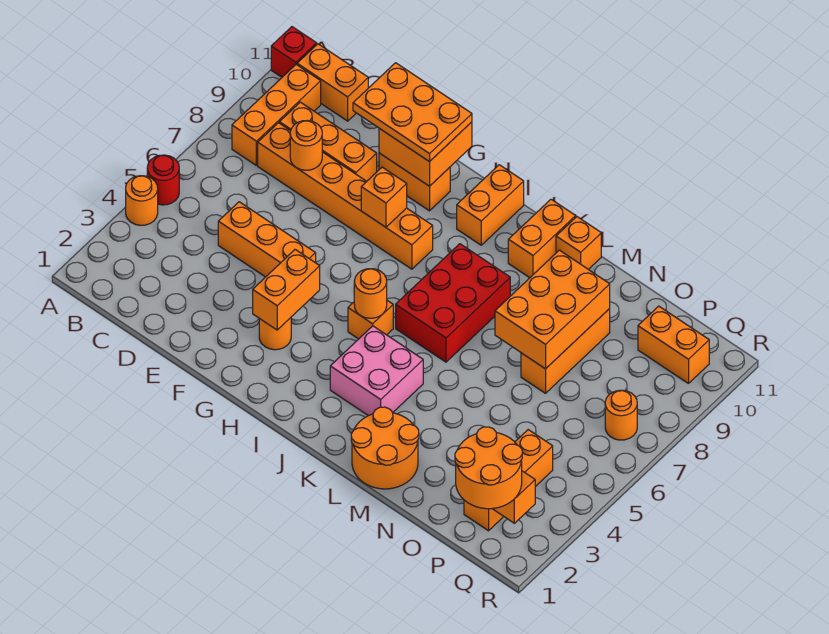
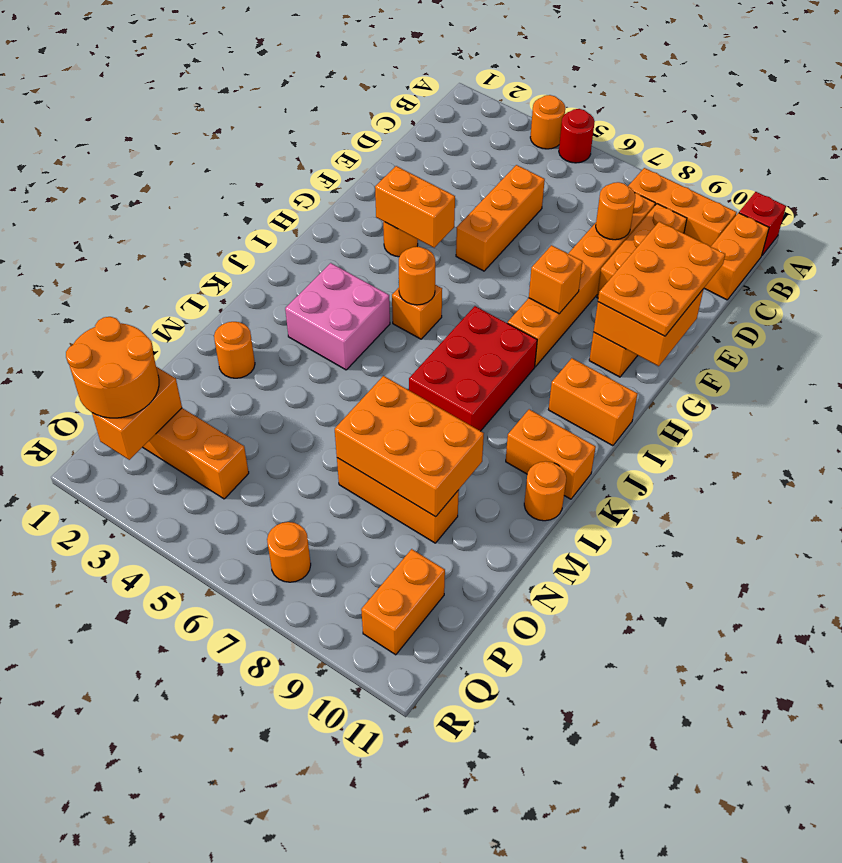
red brick J6:K8 level 1 -> red brick I7:K8 level 1
orange round brick L1:M2 level 1 -> orange round brick M2 level 1
orange brick L11 level 1 -> orange round brick L11 level 1

